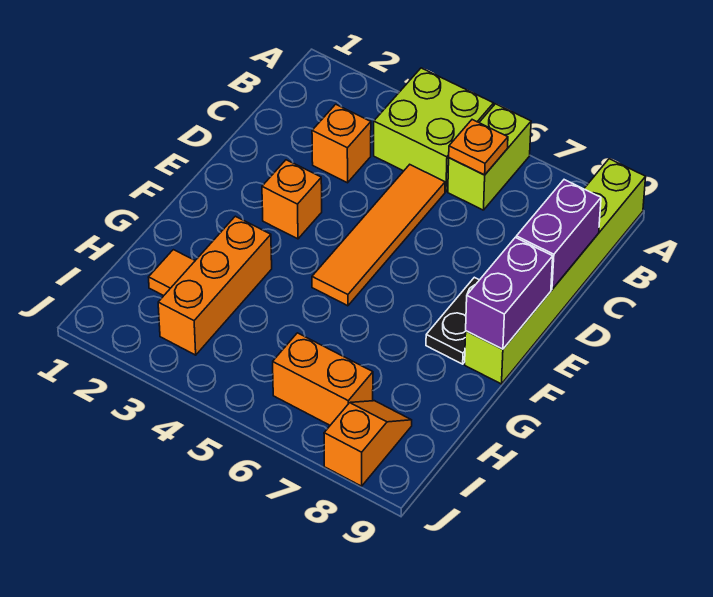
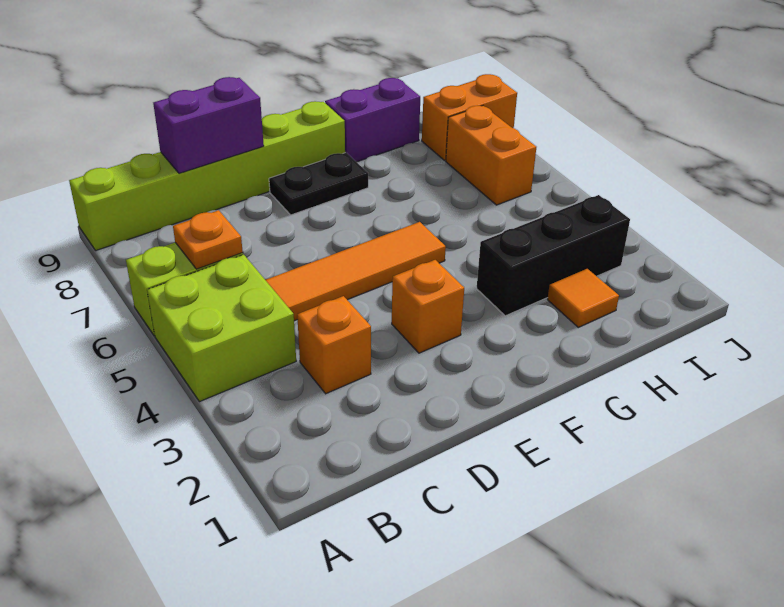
purple brick E9:F9 level 2 -> purple brick G9:H9 level 1
orange brick G3:I3 level 1 -> black brick G3:I3 level 1
orange slope I8:J8 level 1 top J -> orange brick I8:J8 level 1

